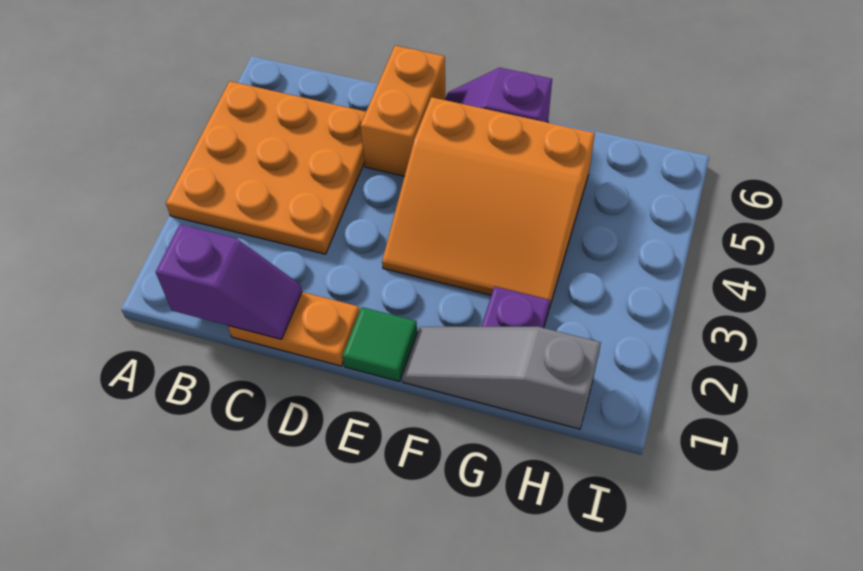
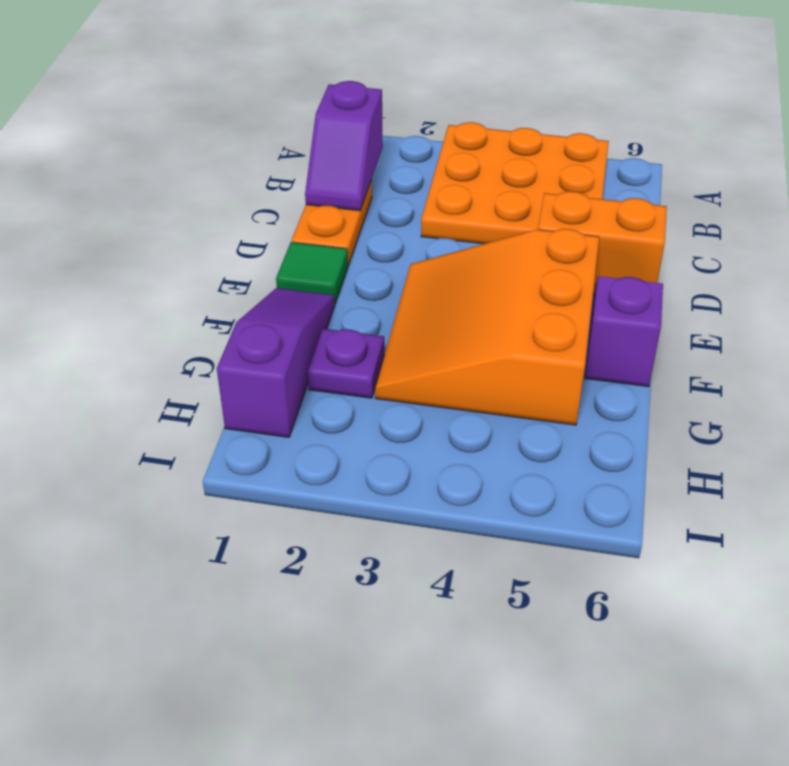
grey slope F1:H1 level 1 top H -> purple slope F1:H1 level 1 top H

